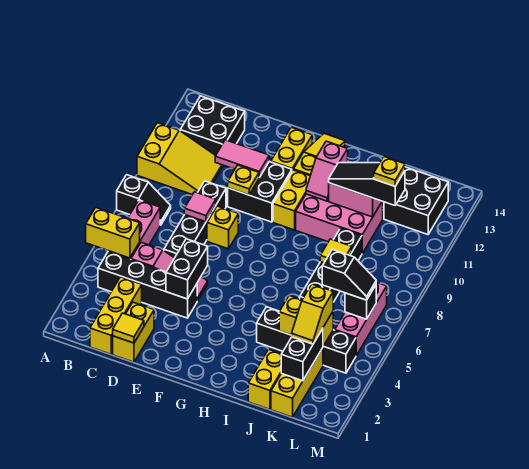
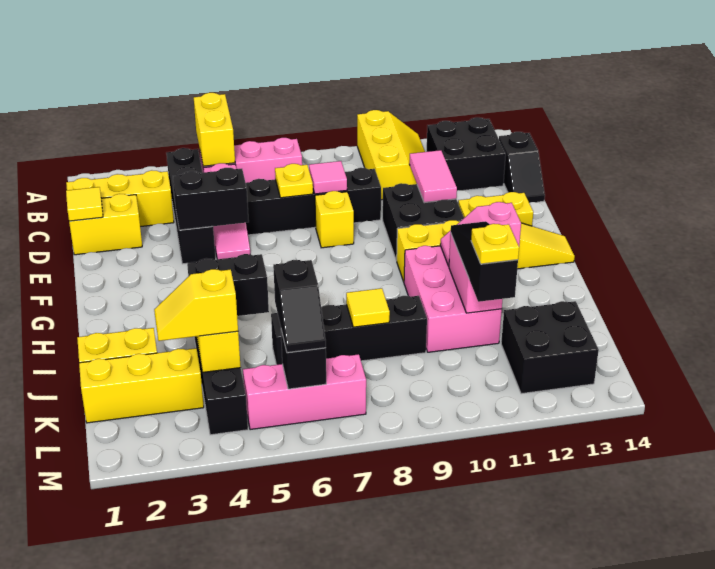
black slope A8:B8 level 1 top A -> black slope C14:D14 level 1 top C
yellow slope A10:C11 level 1 top A -> yellow slope A10:C11 level 1 top 10
yellow plate E10 level 2 -> yellow plate D7 level 2
black brick K2:K3 level 2 -> black brick I4:I5 level 2

